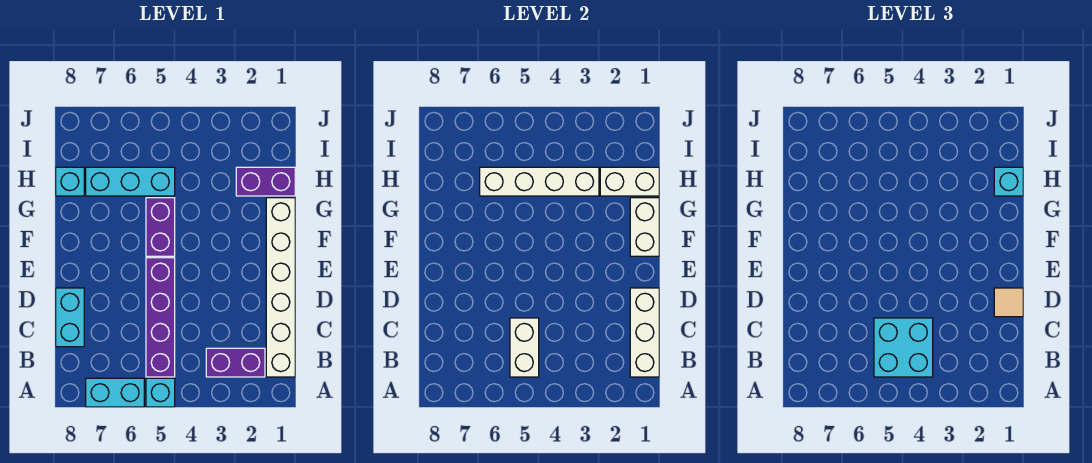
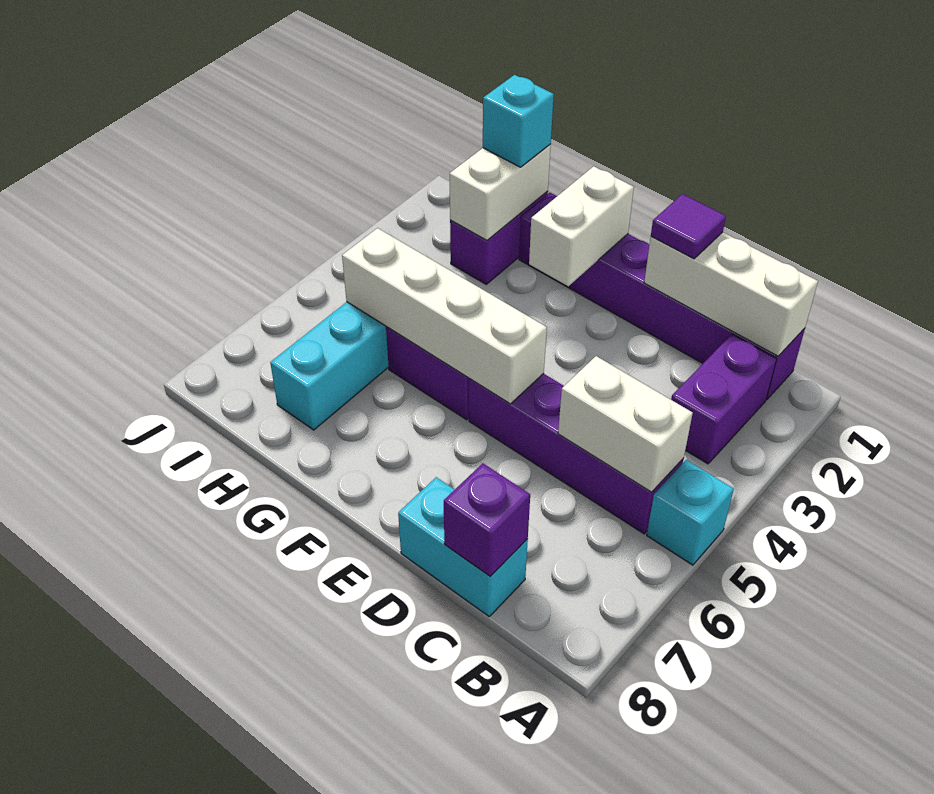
cyan brick A6:A7 level 1 -> none
white brick B1:G1 level 1 -> purple brick B1:G1 level 1
cyan brick B4:C5 level 3 -> none
none -> purple brick C8 level 2
tan tile D1 level 3 -> purple tile D1 level 3
white brick F1:G1 level 2 -> white brick F1:F2 level 2
white brick H3:H6 level 2 -> white brick E5:H5 level 2
cyan brick H8 level 1 -> none

